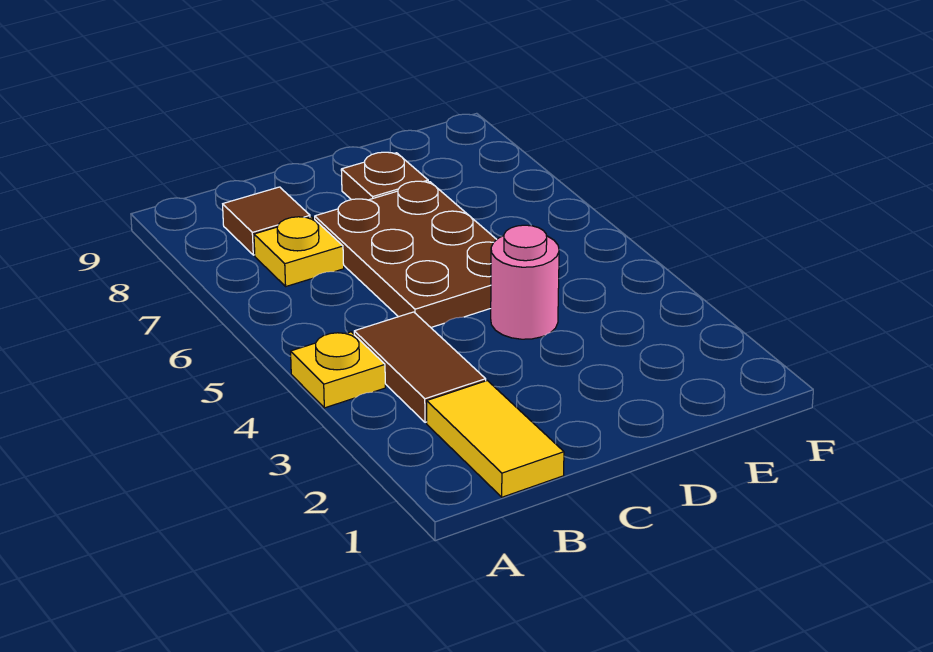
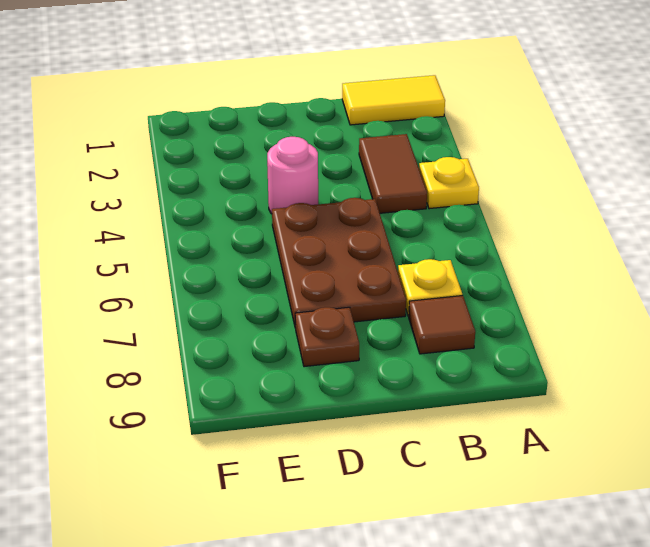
yellow tile B1:B2 level 1 -> yellow tile A1:B1 level 1

